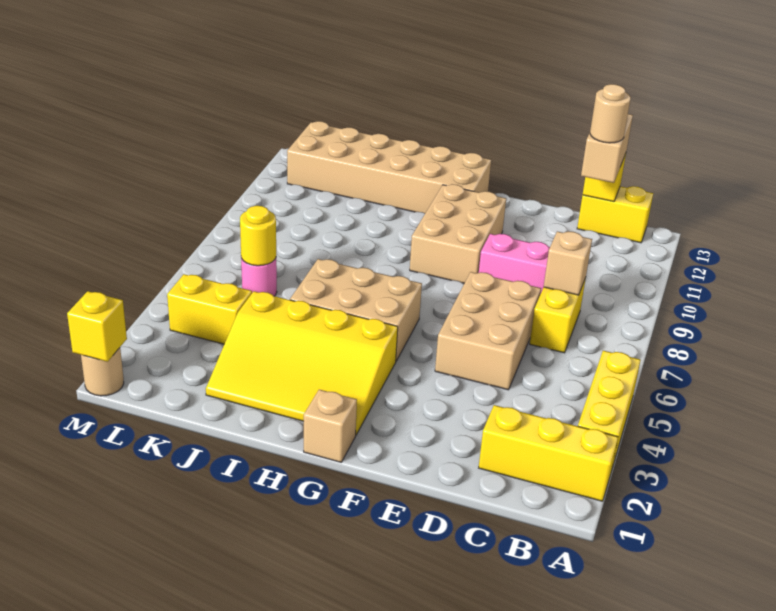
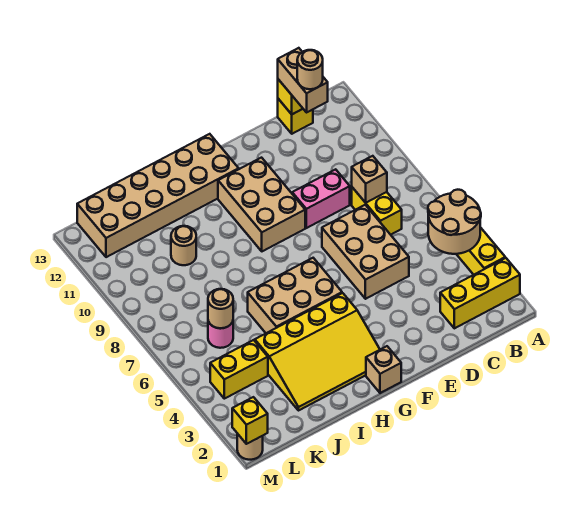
none -> tan round brick A4:B5 level 2
yellow brick B13:C13 level 1 -> yellow brick C13 level 1
none -> tan round brick J10 level 1
yellow round brick K6 level 2 -> tan round brick K6 level 2

